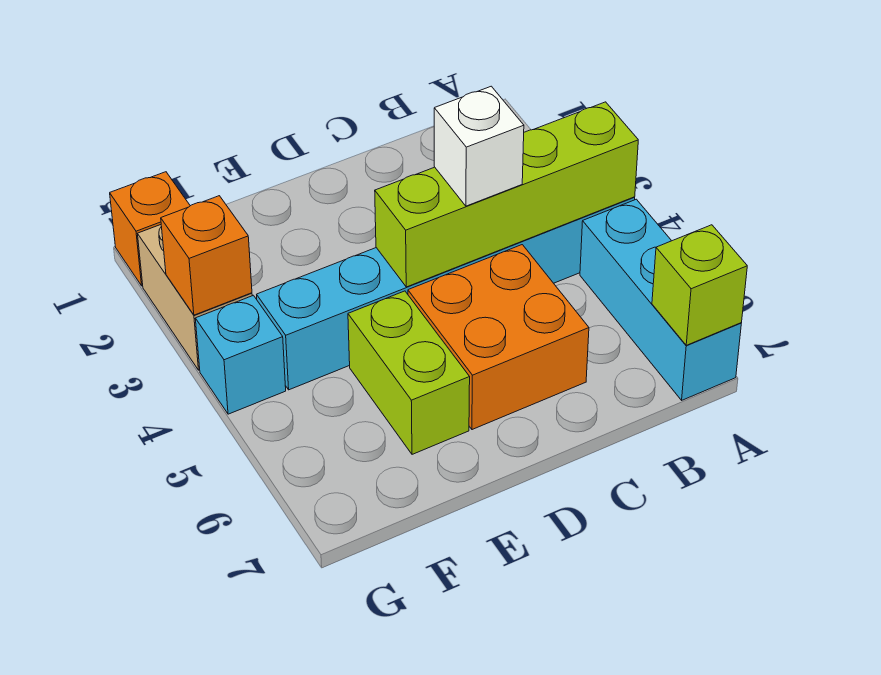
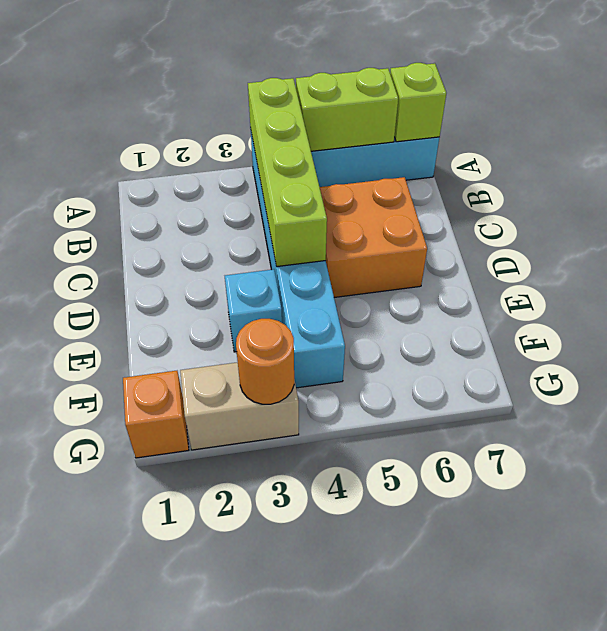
white brick C4 level 3 -> none
lime brick E5:E6 level 1 -> lime brick A5:A6 level 2
orange brick G3 level 2 -> orange round brick G3 level 2
cyan brick G4 level 1 -> cyan brick E3 level 1

